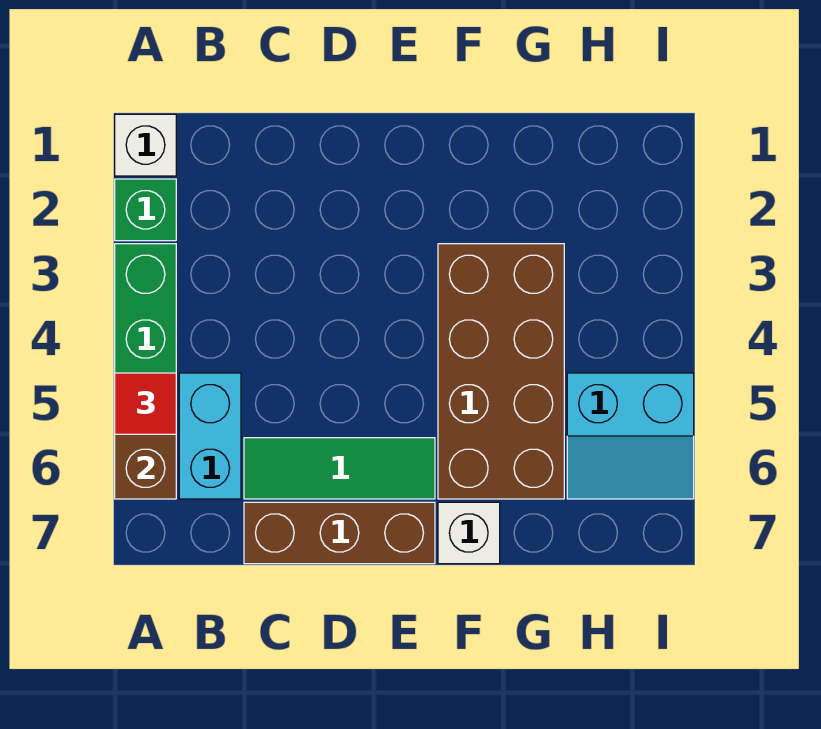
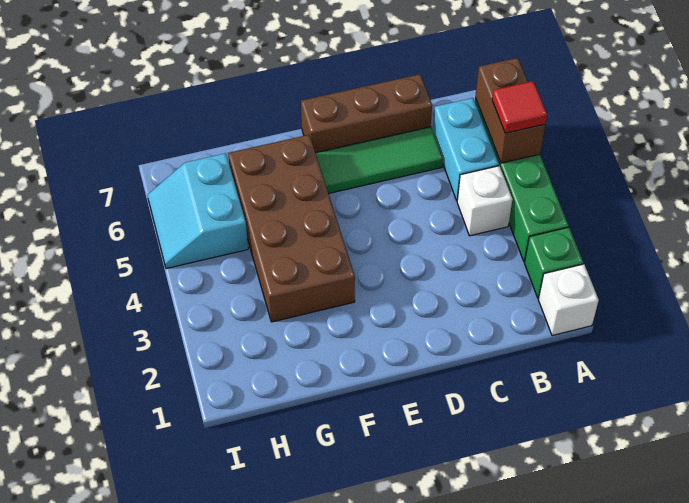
white brick F7 level 1 -> white brick B4 level 1
cyan slope H5:I6 level 1 top 5 -> cyan slope H5:I6 level 1 top H

